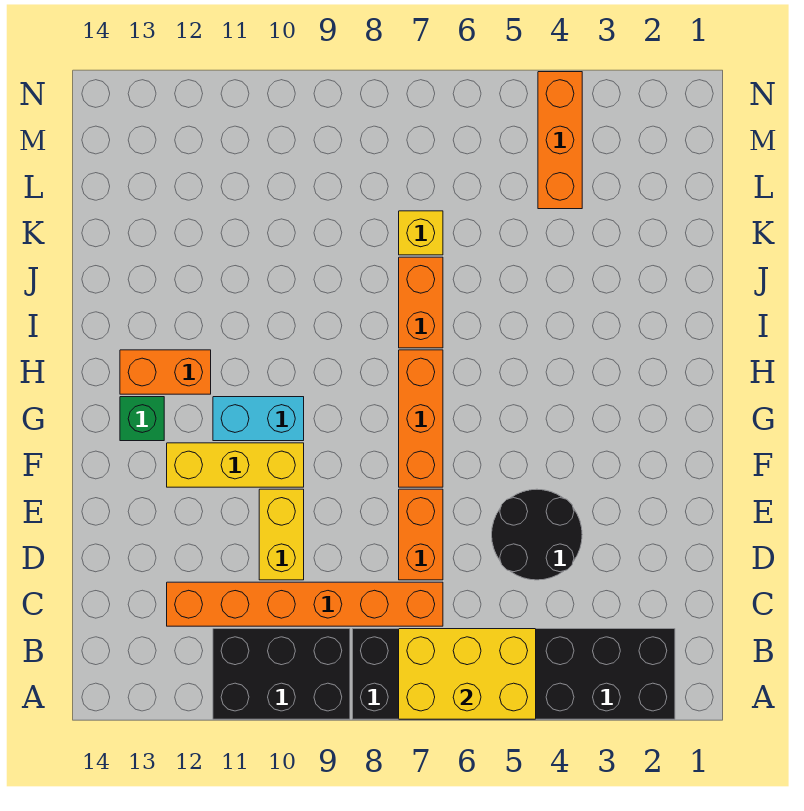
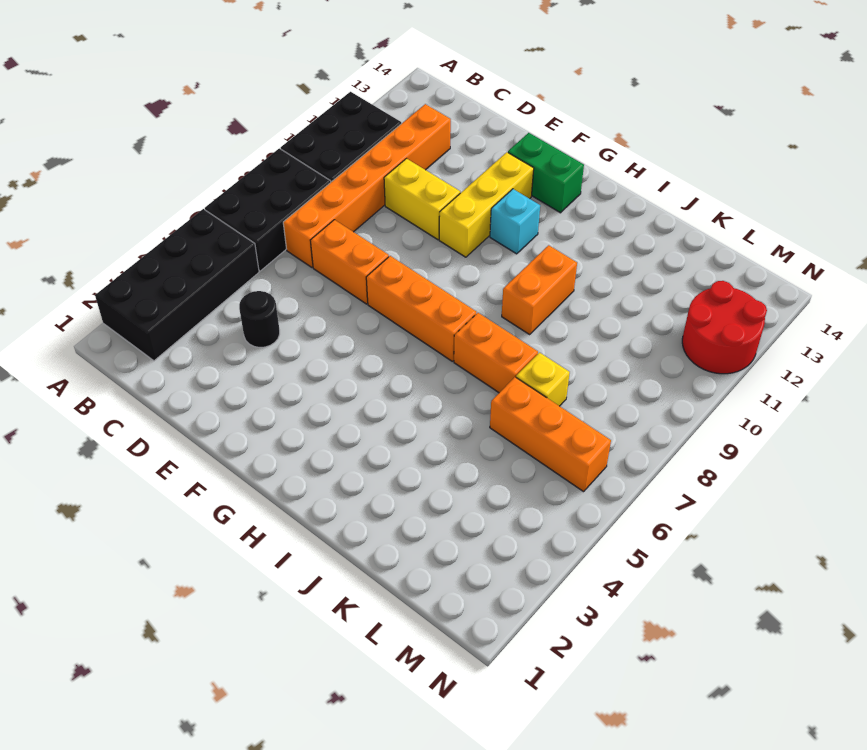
yellow brick A5:B7 level 2 -> none
black round brick D4:E5 level 1 -> black round brick D4 level 1
cyan brick G10:G11 level 1 -> cyan brick G11 level 1
green brick G13 level 1 -> green brick F13:G13 level 1
orange brick H12:H13 level 1 -> orange brick I9:I10 level 1
orange brick L4:N4 level 1 -> orange brick K6:M6 level 1
none -> red round brick M11:N12 level 1

